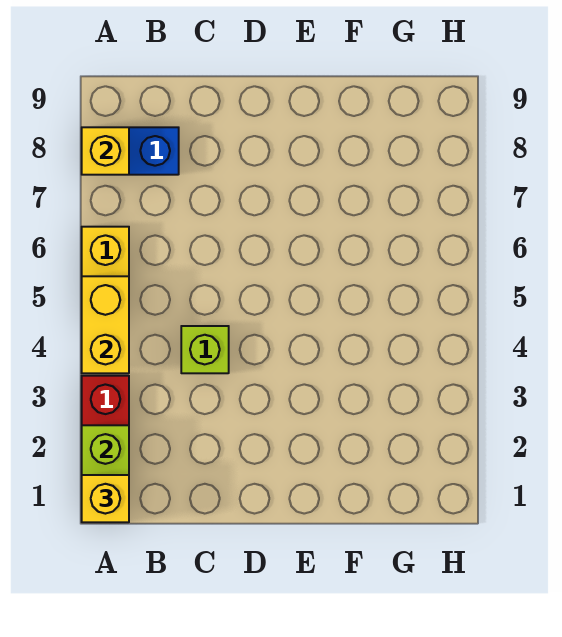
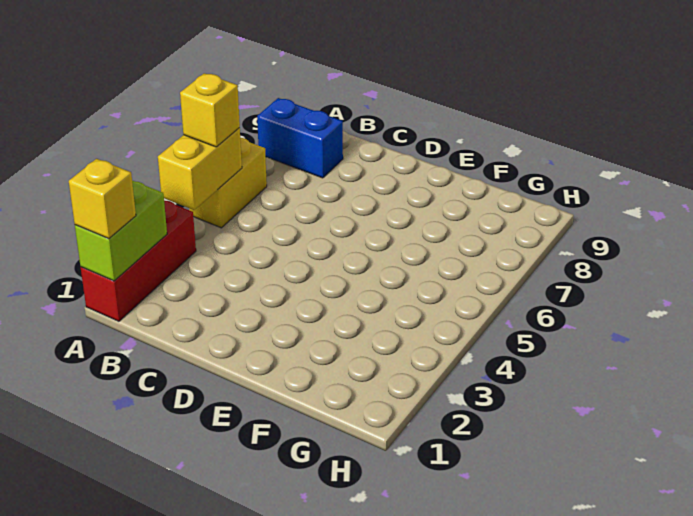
yellow brick A8 level 2 -> yellow brick A5 level 3
lime brick C4 level 1 -> none

